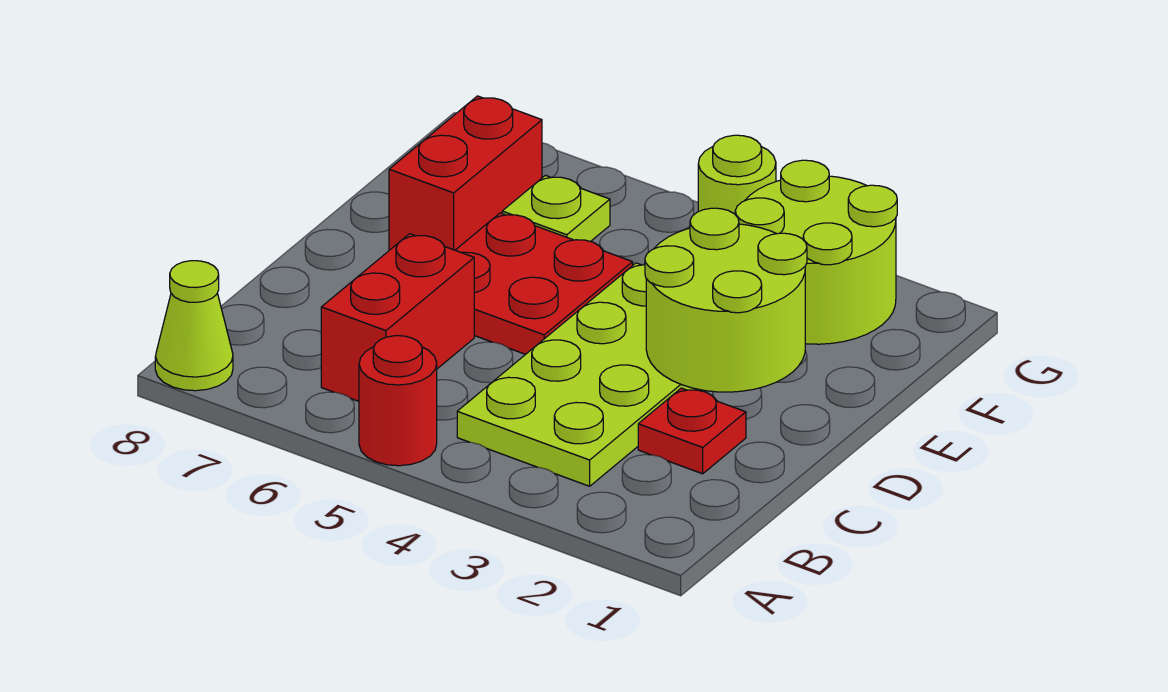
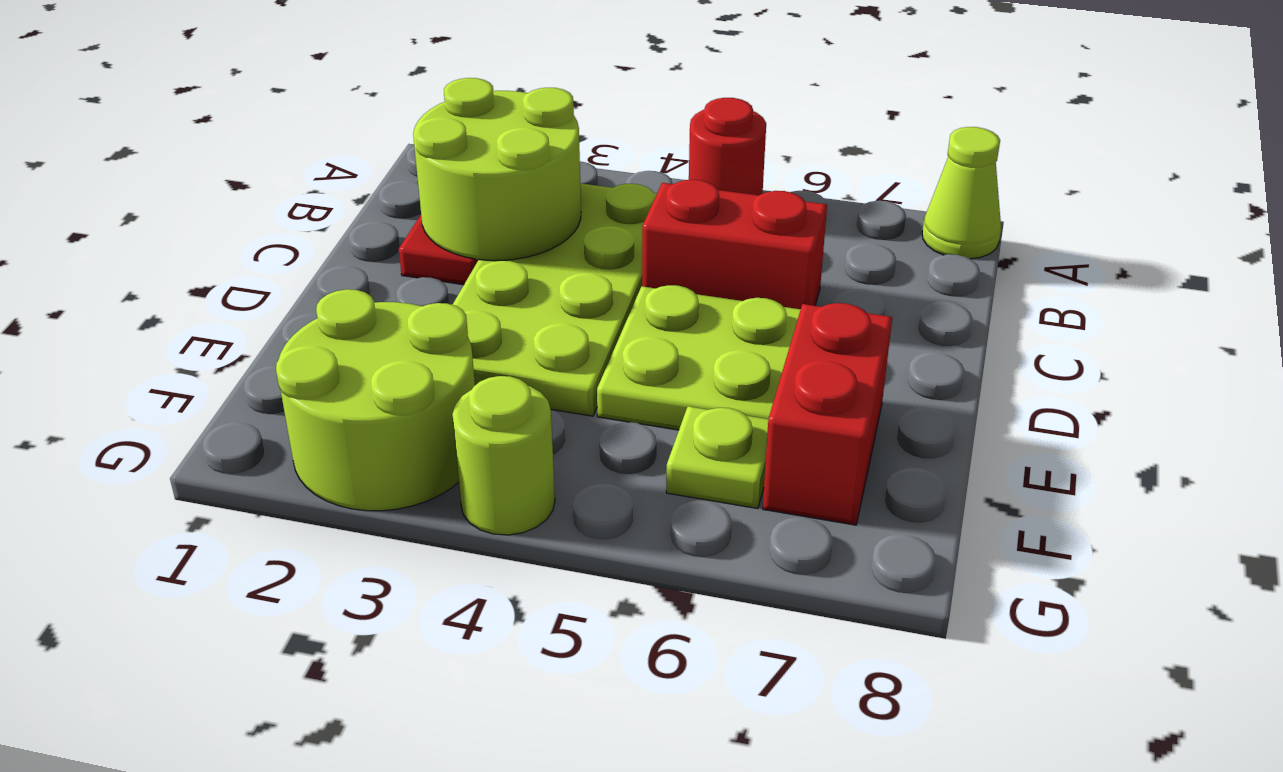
red brick B6:C6 level 1 -> red brick C5:C6 level 1
lime round brick D2:E3 level 2 -> lime round brick B2:C3 level 2
red plate D5:E6 level 1 -> lime plate D5:E6 level 1

